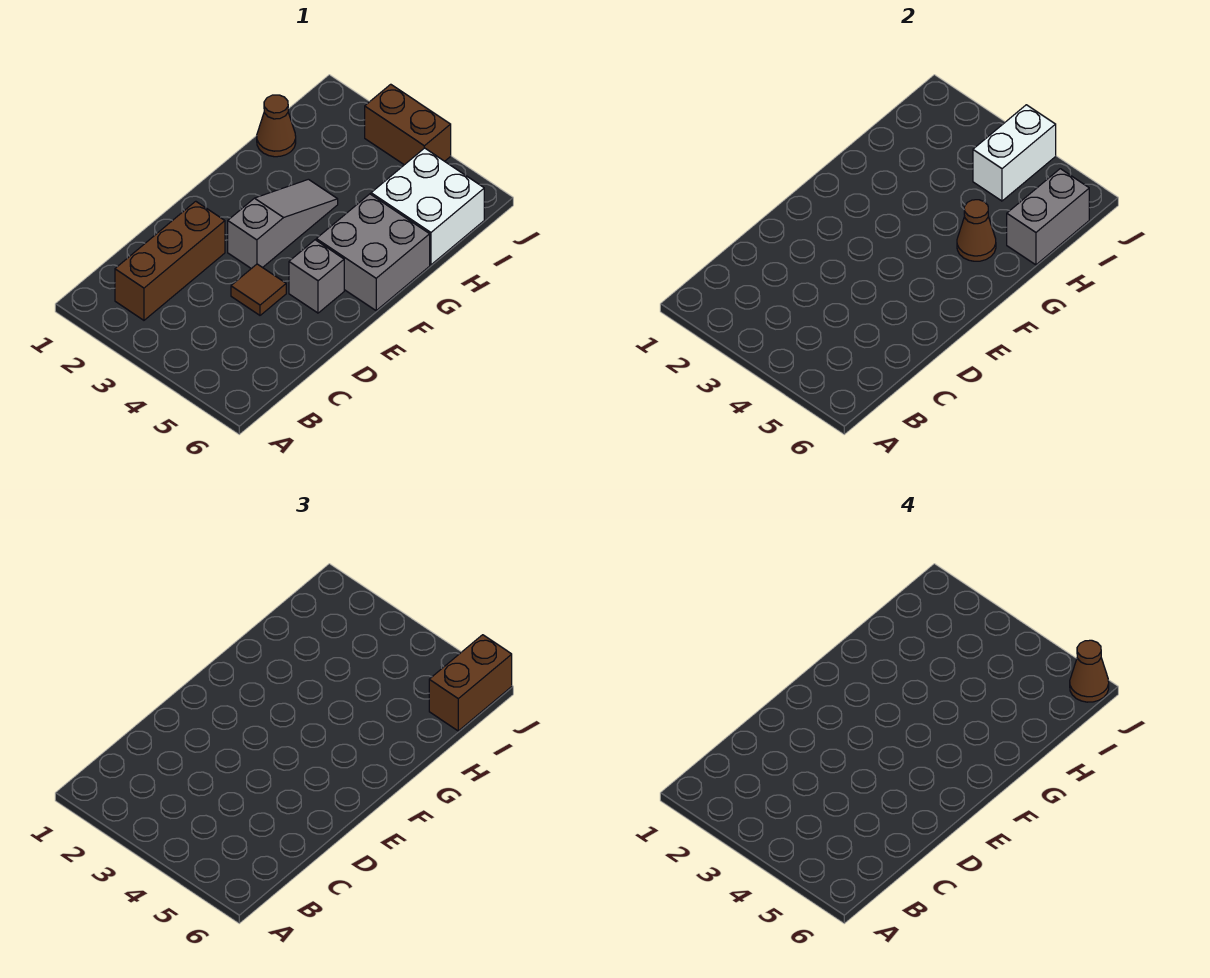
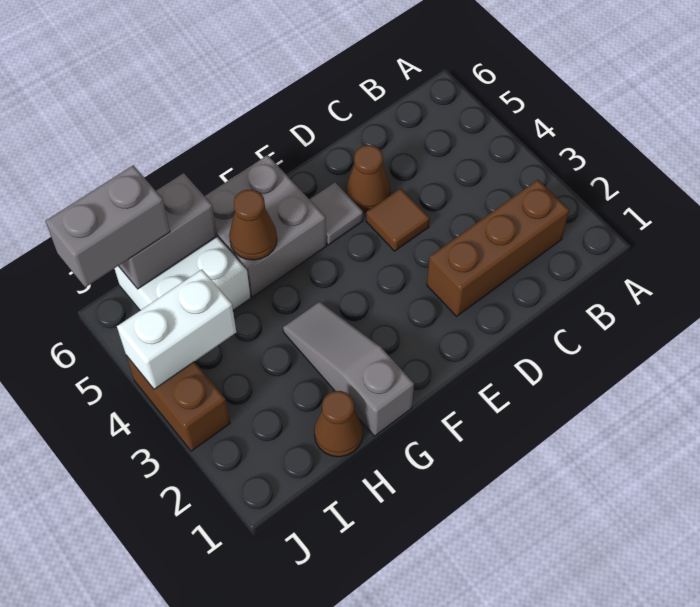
grey slope E3:G3 level 1 top E -> grey slope G1:G3 level 1 top 1
grey brick E5 level 1 -> grey tile E5 level 1
brown brick I6:J6 level 3 -> grey brick I6:J6 level 3
brown cone J6 level 4 -> brown cone D5 level 1

